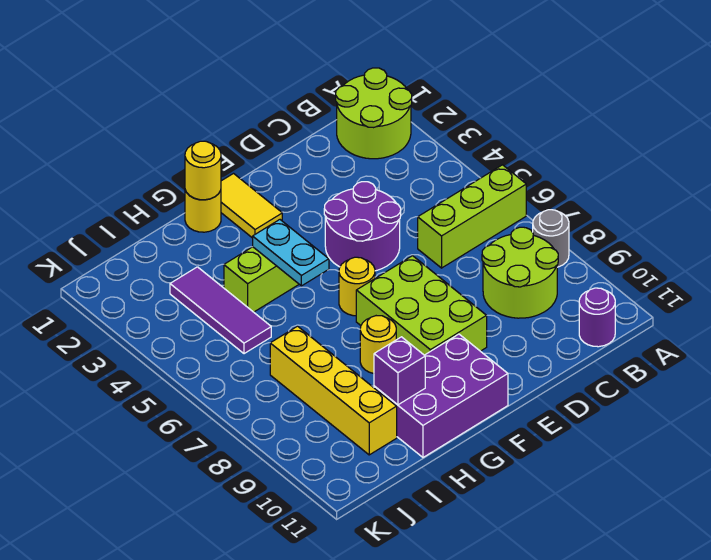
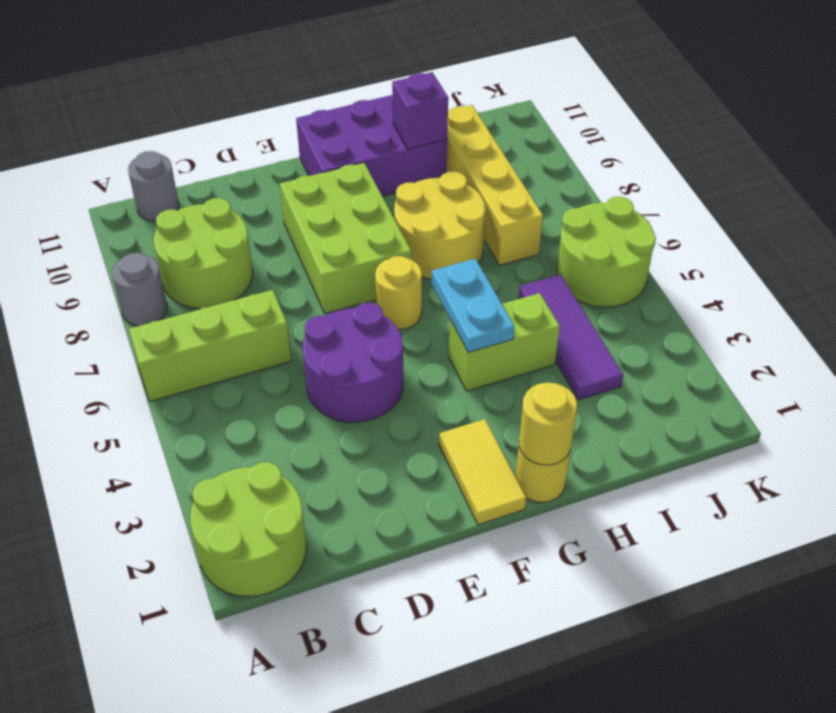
purple round brick B11 level 1 -> grey round brick B11 level 1
yellow round brick G8 level 1 -> yellow round brick G7:H8 level 1
none -> lime round brick J5:K6 level 1

